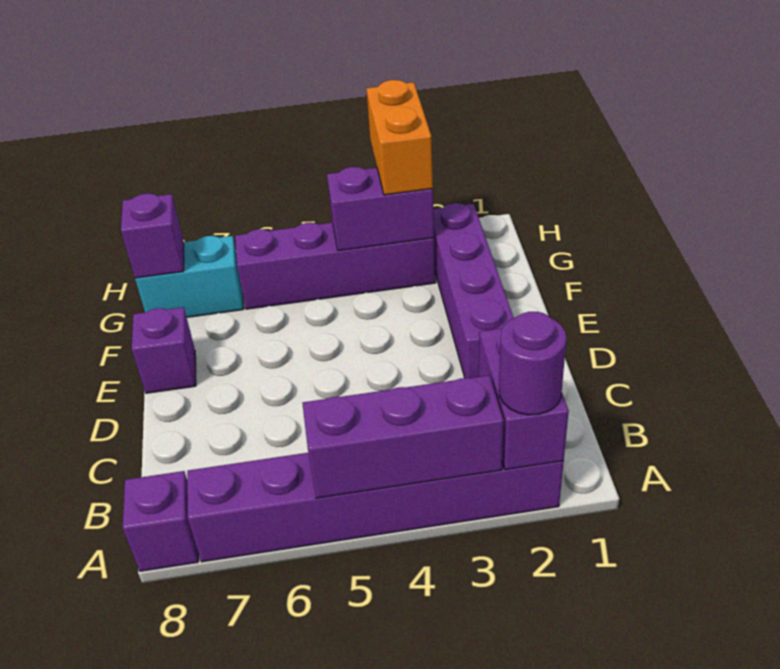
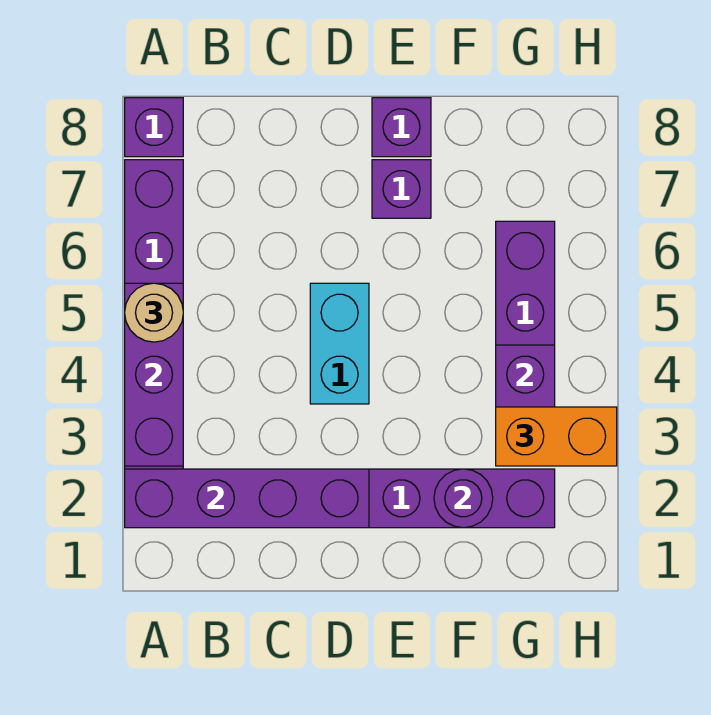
purple brick A2:B2 level 2 -> purple brick A2:D2 level 2
purple round brick A2 level 3 -> purple round brick F2 level 2
none -> tan round brick A5 level 3
cyan brick G7:G8 level 1 -> cyan brick D4:D5 level 1
purple brick G8 level 2 -> purple brick E7 level 1

